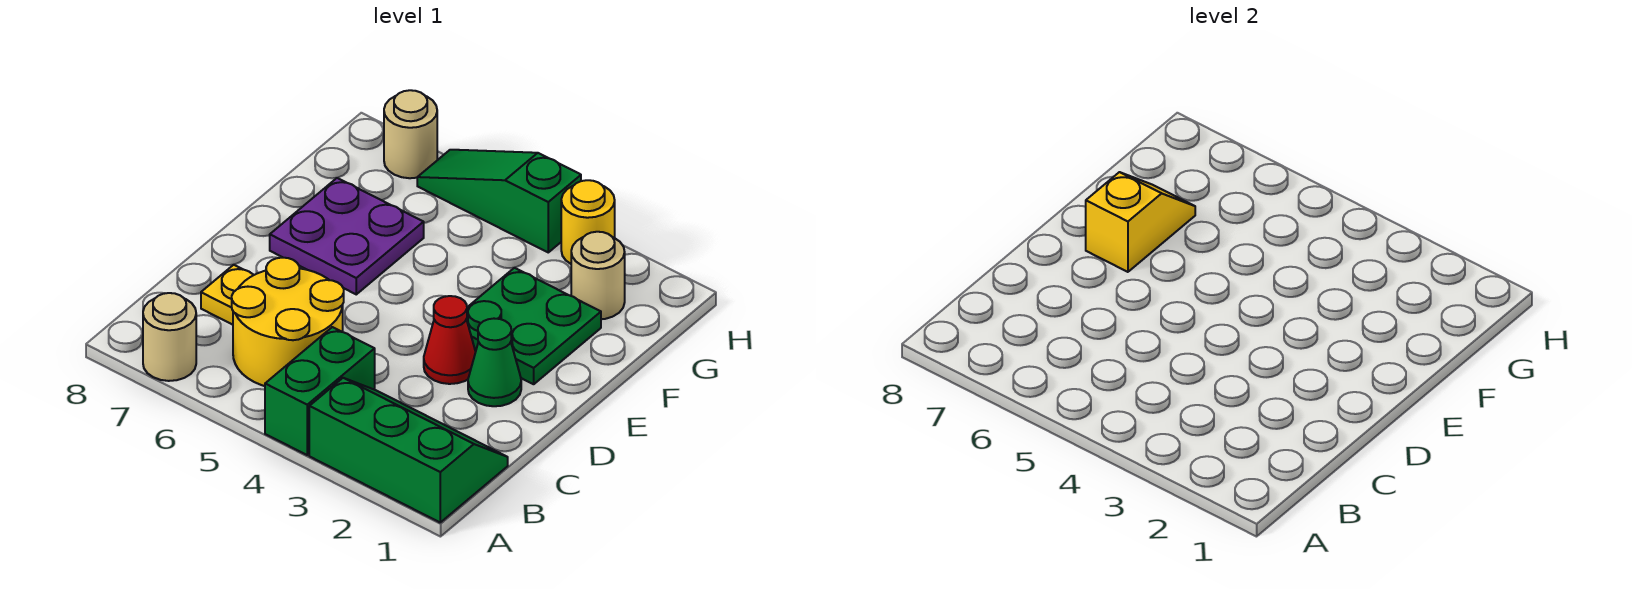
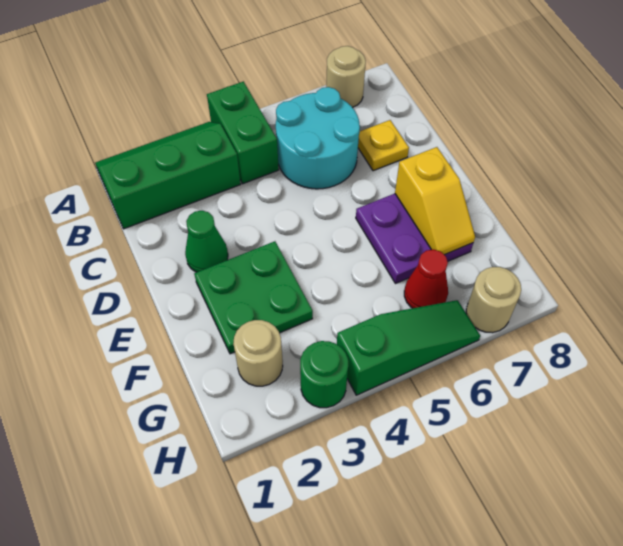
green slope A1:B3 level 1 top A -> green slope A1:B3 level 1 top B
yellow round brick B5:C6 level 1 -> cyan round brick B5:C6 level 1
red cone D3 level 1 -> red cone G6 level 1
yellow round brick H3 level 1 -> green round brick H3 level 1

